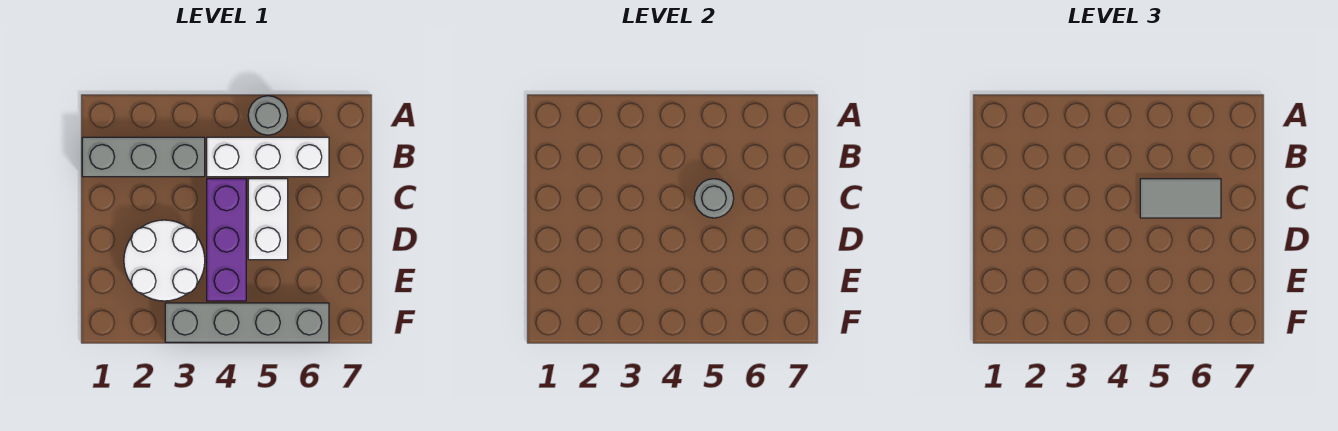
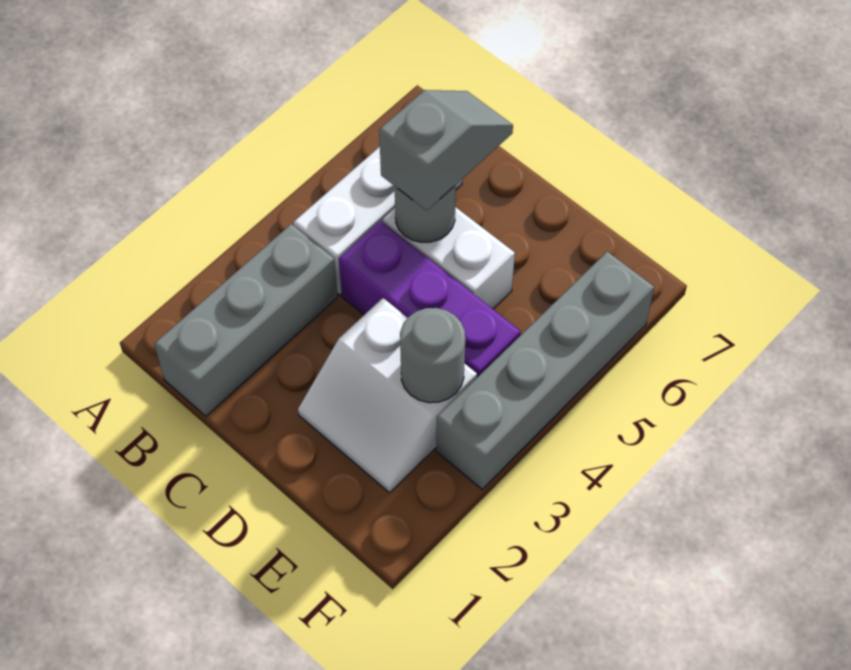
grey round brick A5 level 1 -> grey round brick E3 level 2
grey tile C5:C6 level 3 -> grey slope C5:C6 level 3 top 5
white round brick D2:E3 level 1 -> white slope D2:E3 level 1 top 3

